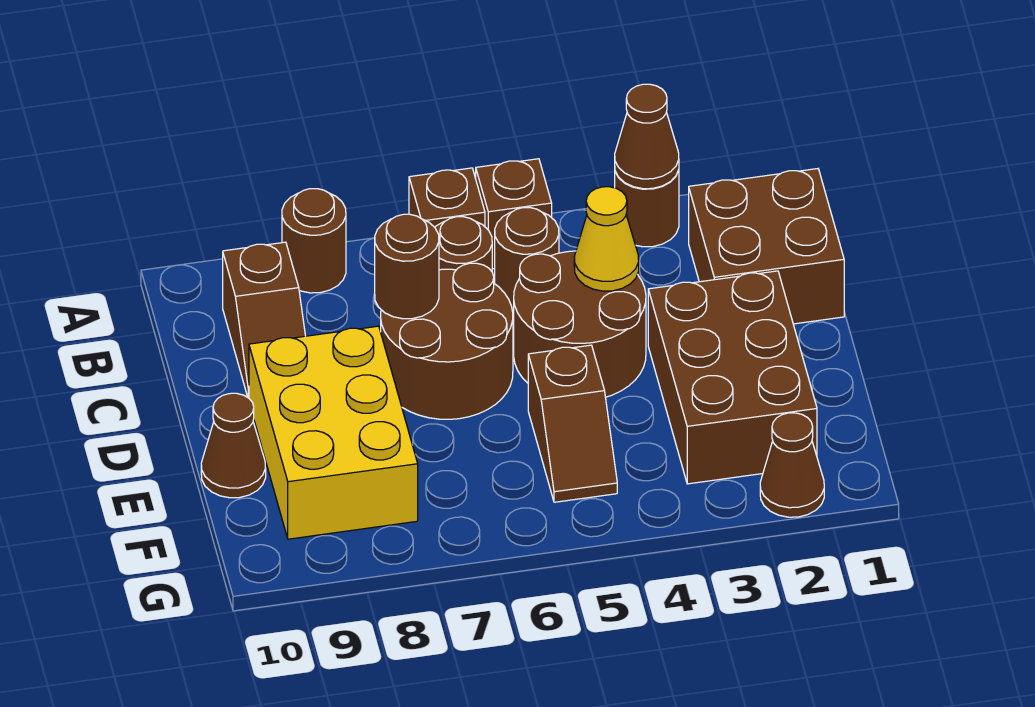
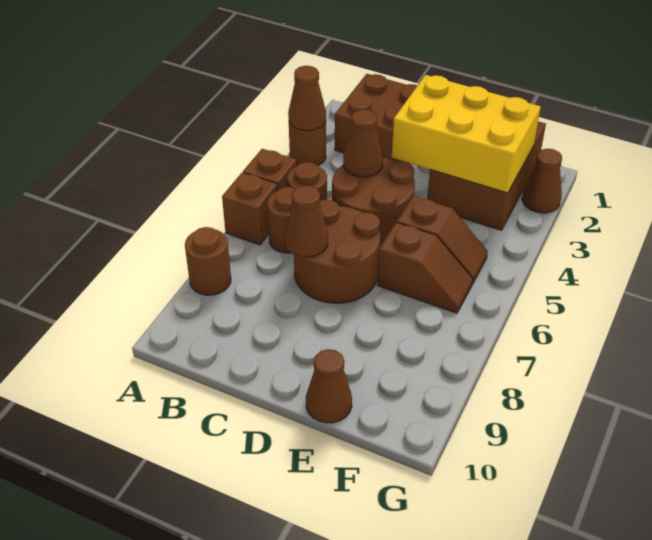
brown slope B9:C9 level 1 top B -> brown slope E6:F6 level 1 top E
yellow cone C4 level 2 -> brown cone C4 level 2
brown round brick C7 level 2 -> brown cone C7 level 2
brown brick D2:F3 level 1 -> brown brick E1:F3 level 1
yellow brick D8:F9 level 1 -> yellow brick D2:F3 level 2

